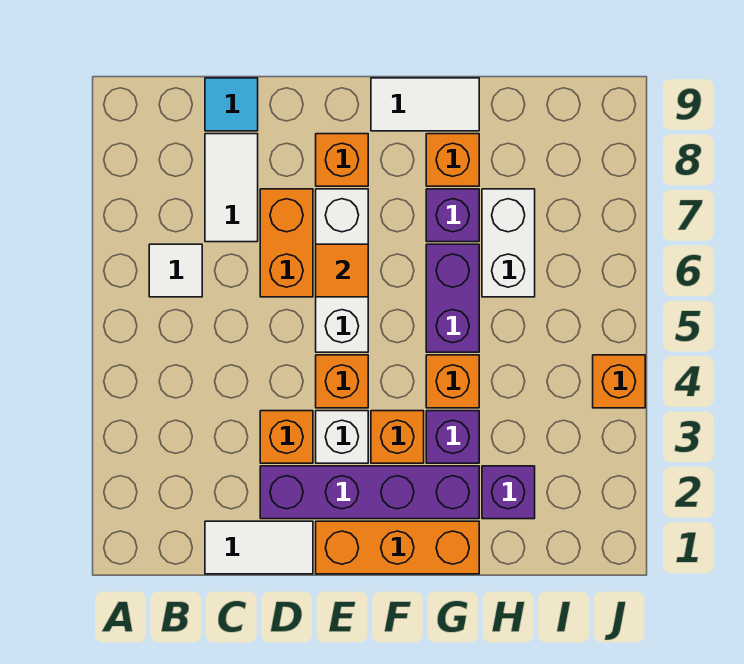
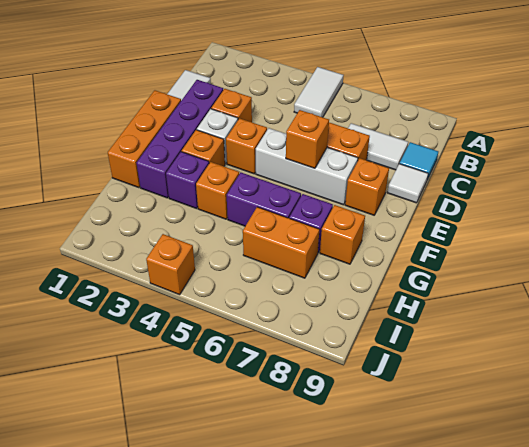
white tile B6 level 1 -> white tile D9 level 1
orange tile E6 level 2 -> orange brick E6 level 2
white tile F9:G9 level 1 -> white tile A5:B5 level 1
purple brick H2 level 1 -> none
white brick H6:H7 level 1 -> orange brick H6:H7 level 1

